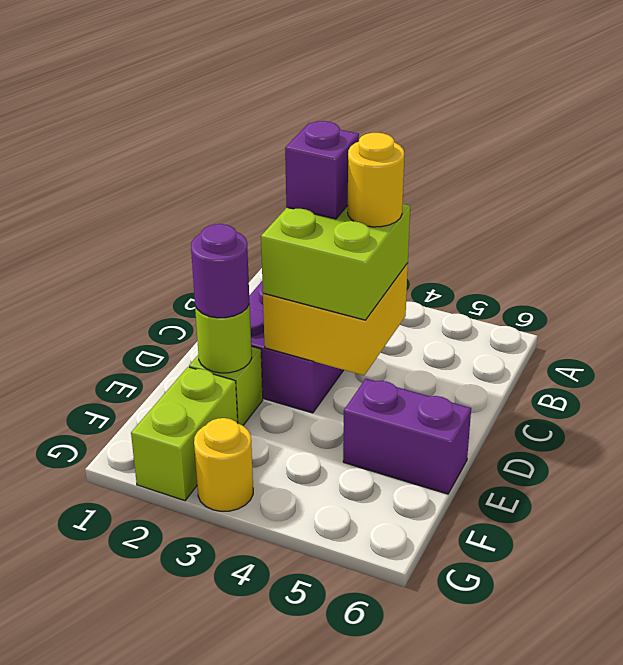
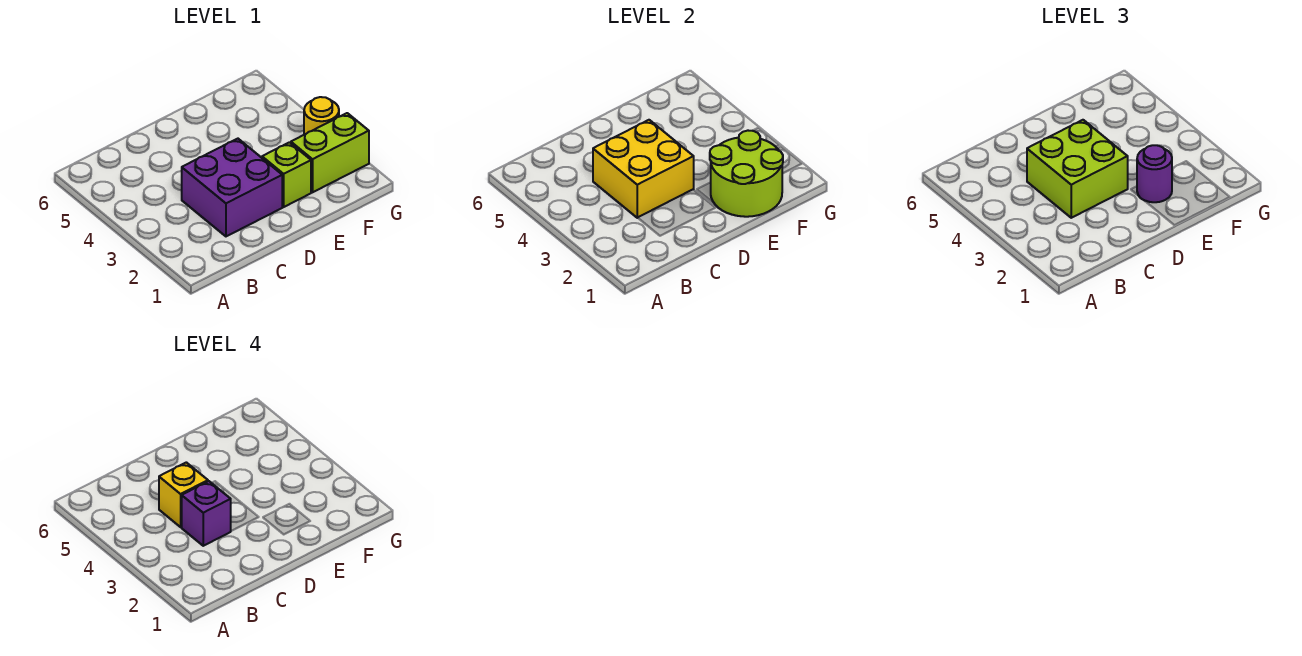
yellow round brick C4 level 4 -> yellow brick C4 level 4
lime round brick E2 level 2 -> lime round brick E1:F2 level 2
purple brick E5:E6 level 1 -> none

